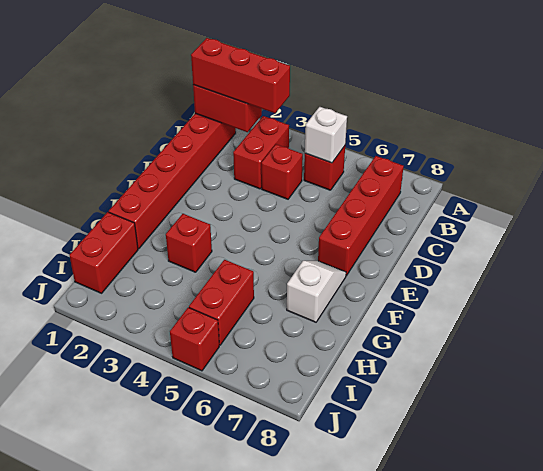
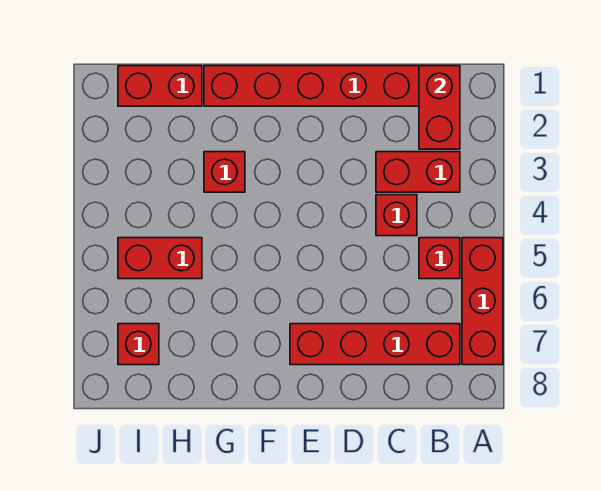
red brick B1:B3 level 3 -> red brick A5:A7 level 1
white brick B5 level 2 -> none
white slope F7:G7 level 1 top G -> none
red brick J5 level 1 -> red brick I7 level 1

